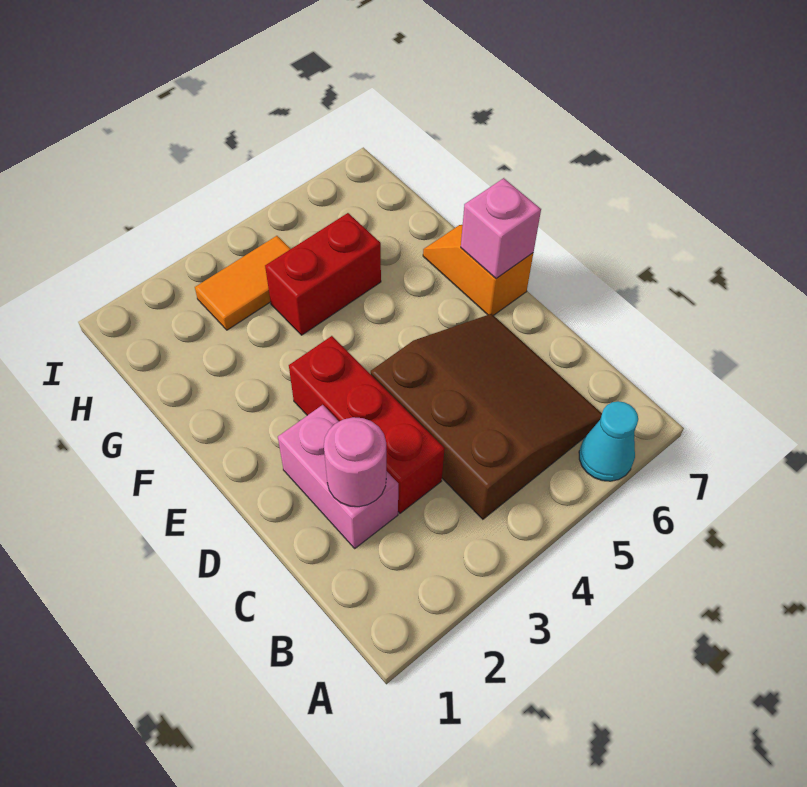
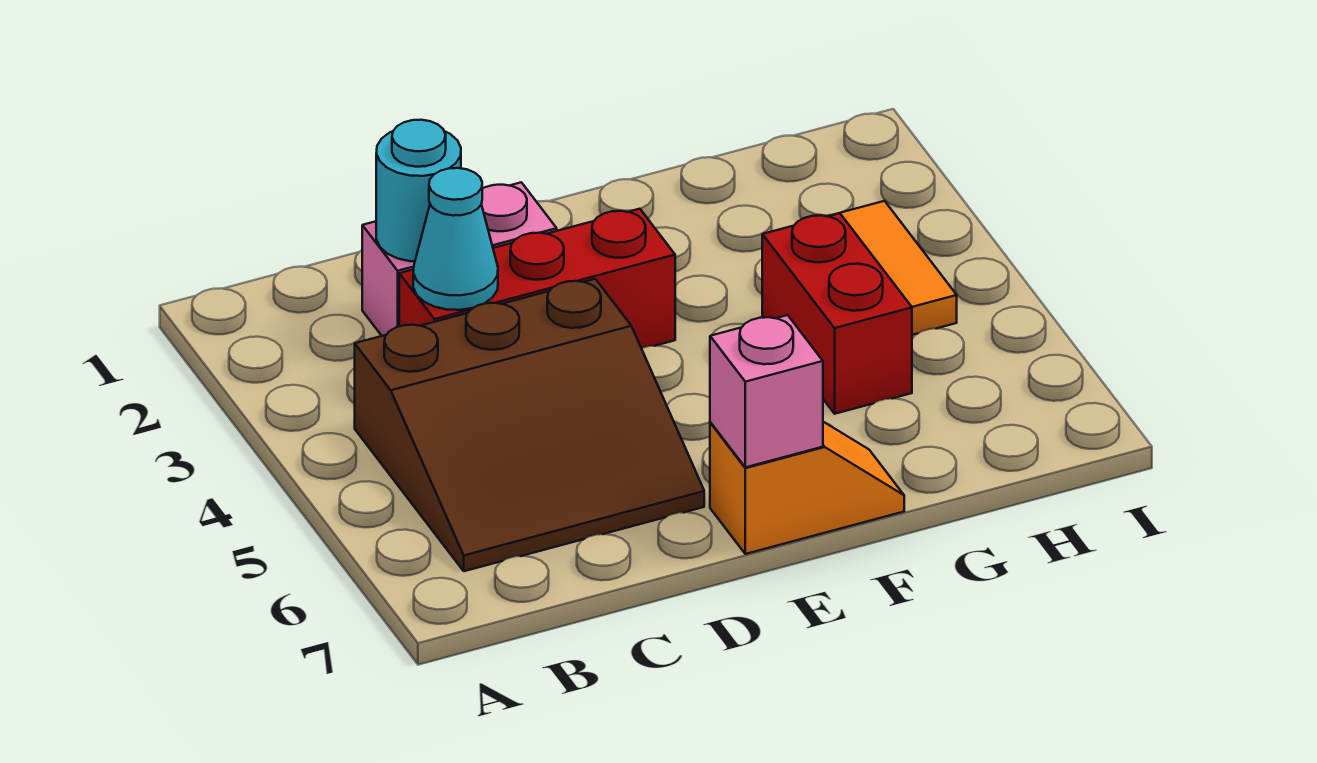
cyan cone A6 level 1 -> cyan cone C3 level 2
pink round brick C2 level 2 -> cyan round brick C2 level 2

